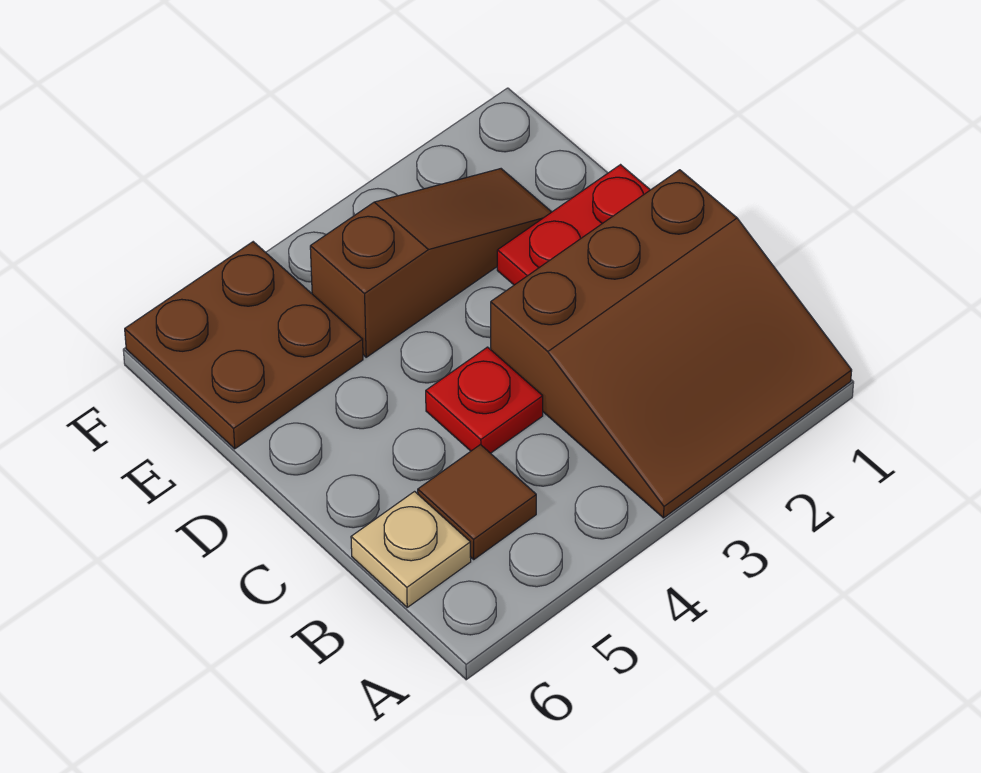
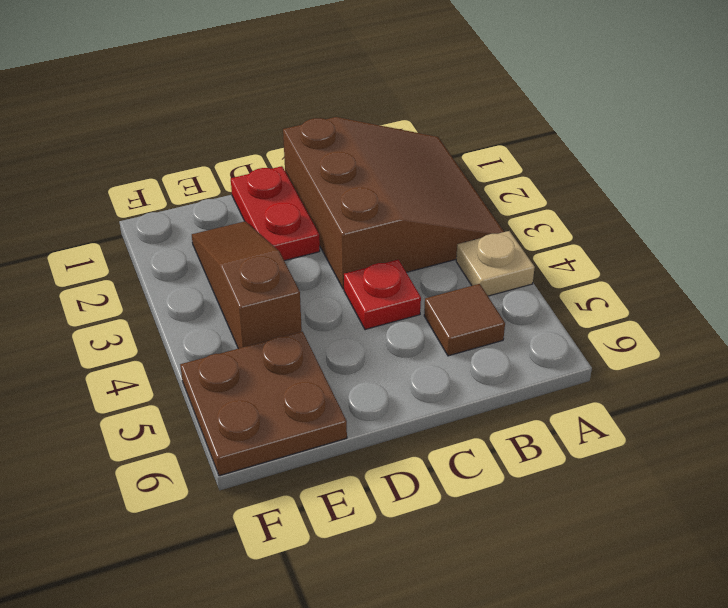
tan plate B6 level 1 -> tan plate A4 level 1

